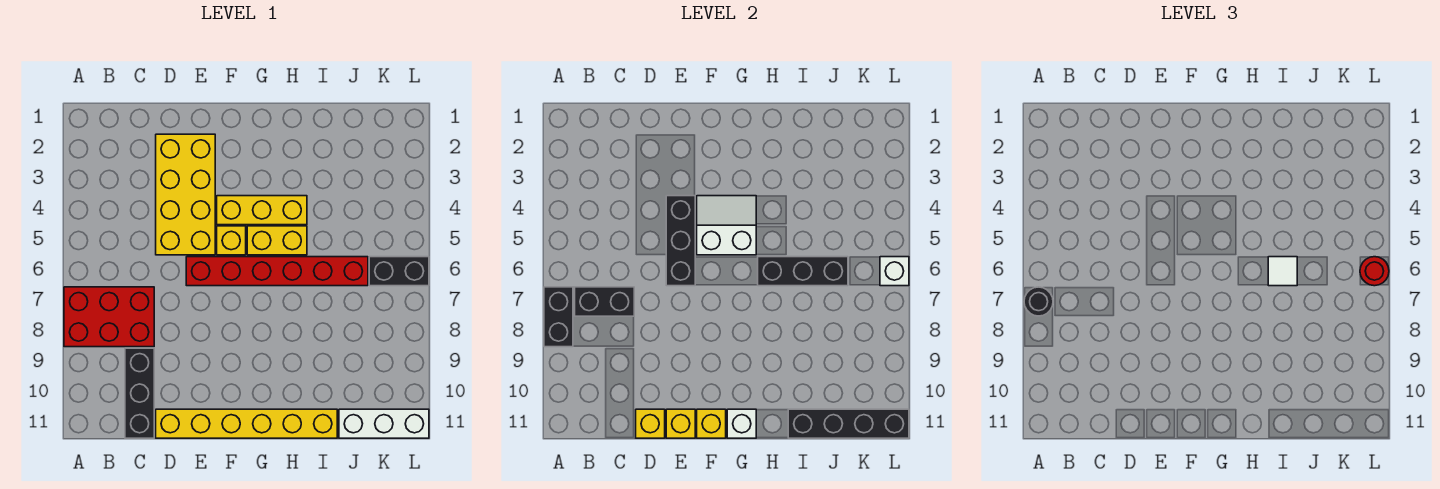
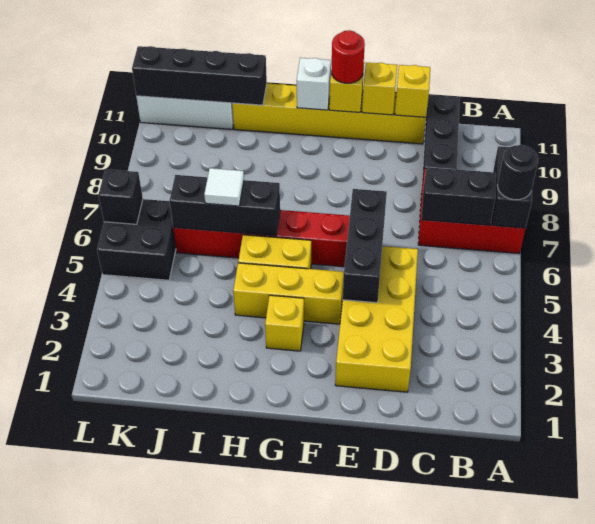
white slope F4:G5 level 2 top 5 -> none
yellow brick F5 level 1 -> yellow brick G3 level 1
black brick K6:L6 level 1 -> black brick K5:L6 level 1
white brick L6 level 2 -> black brick L6 level 2
red round brick L6 level 3 -> red round brick F11 level 3

